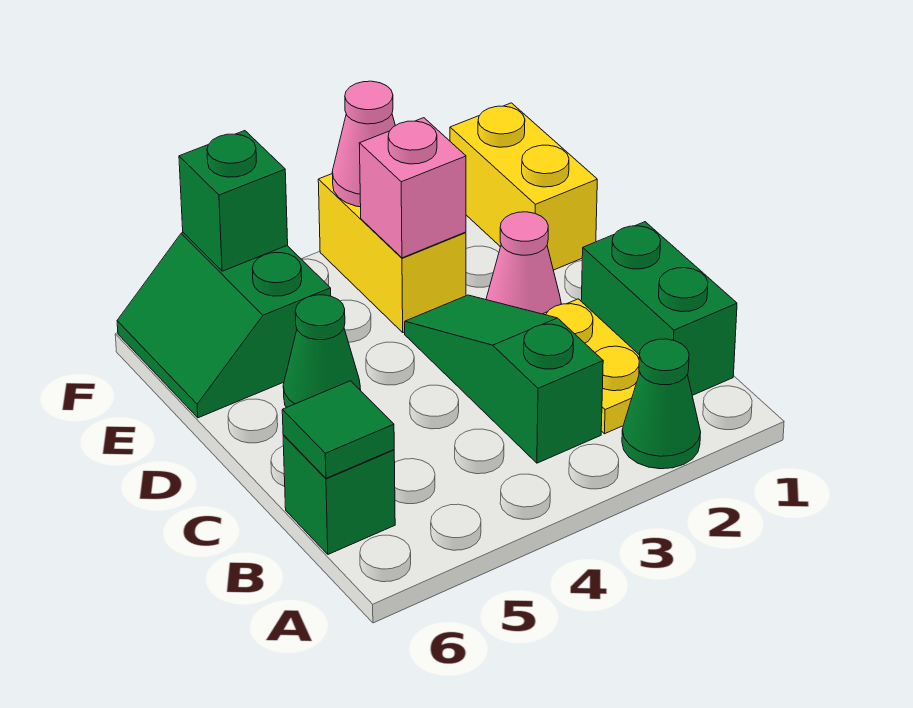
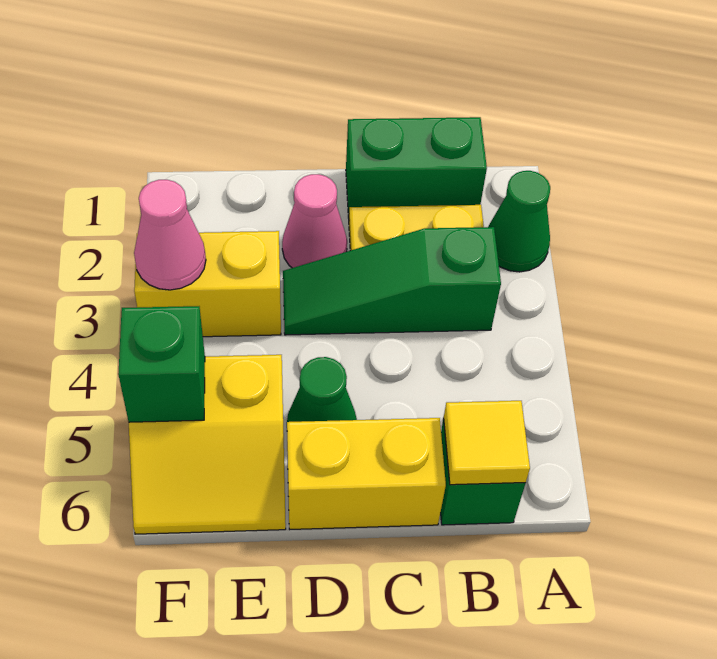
green tile B6 level 2 -> yellow tile B6 level 2
yellow brick E1:F1 level 1 -> yellow brick C6:D6 level 1
pink brick E3 level 2 -> none
green slope E5:F6 level 1 top 5 -> yellow slope E5:F6 level 1 top 5

